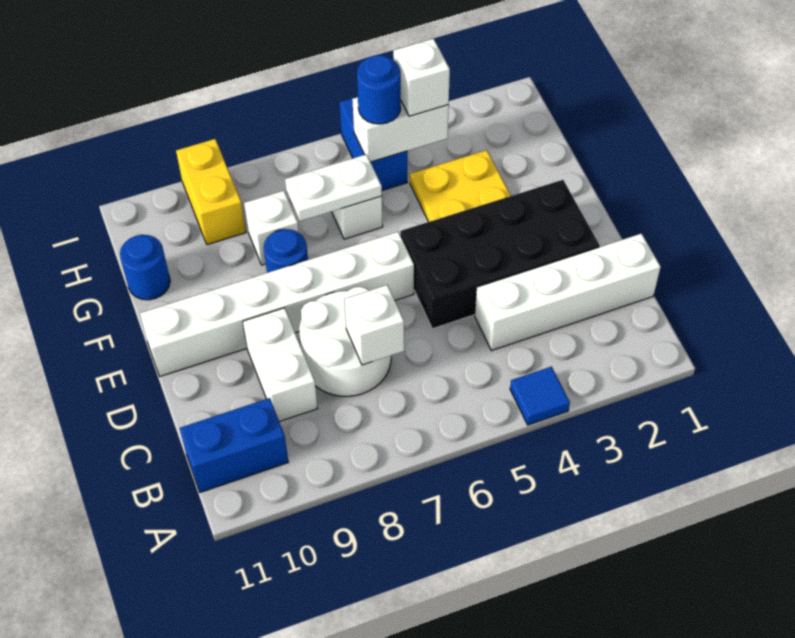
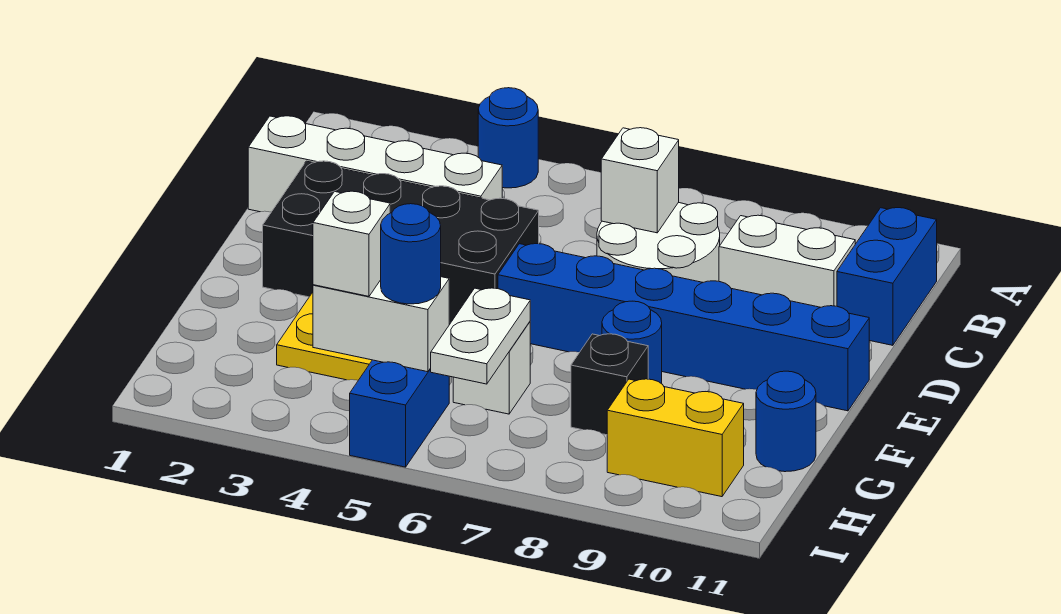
blue tile A4 level 1 -> blue round brick A4 level 1
blue brick B10:B11 level 1 -> blue brick B11:C11 level 1
white brick C9:D9 level 1 -> white brick C9:C10 level 1
white brick E6:E11 level 1 -> blue brick E6:E11 level 1
white plate G6:G7 level 2 -> white plate G6:H6 level 2
white brick G8 level 1 -> black brick G8 level 1
yellow brick H9:I9 level 1 -> yellow brick H9:H10 level 1

